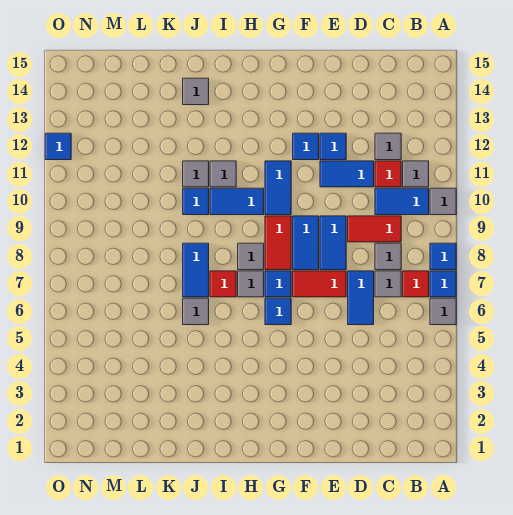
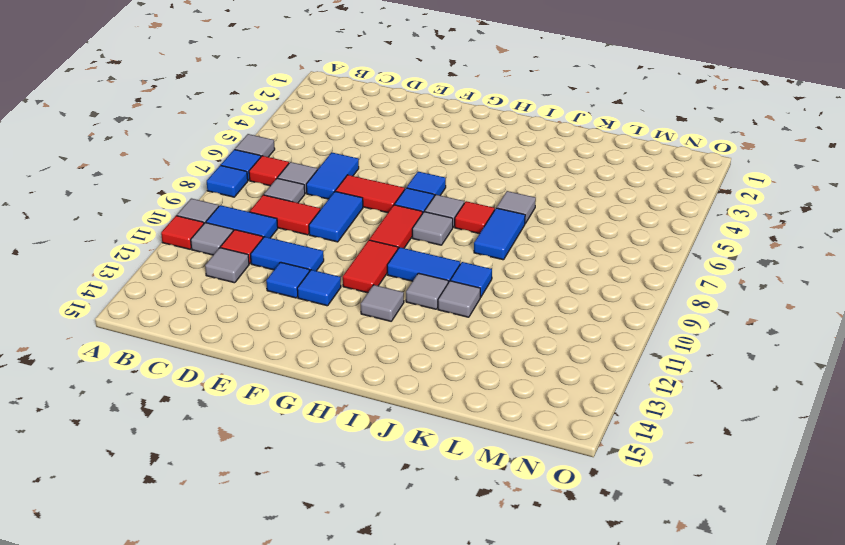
none -> red tile A11 level 1
blue tile F8:F9 level 1 -> none
blue tile G10:G11 level 1 -> red tile G10:G11 level 1
grey tile J14 level 1 -> grey tile H12 level 1
blue tile O12 level 1 -> none

